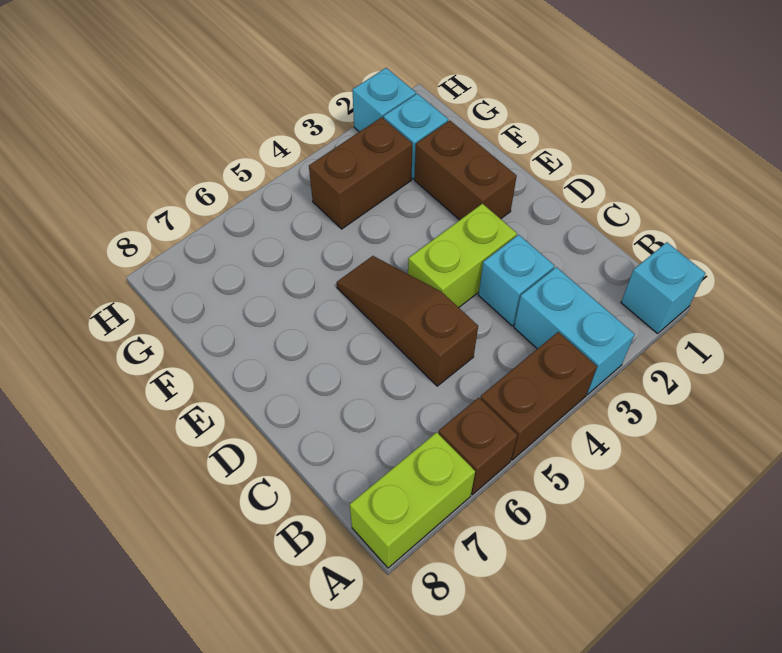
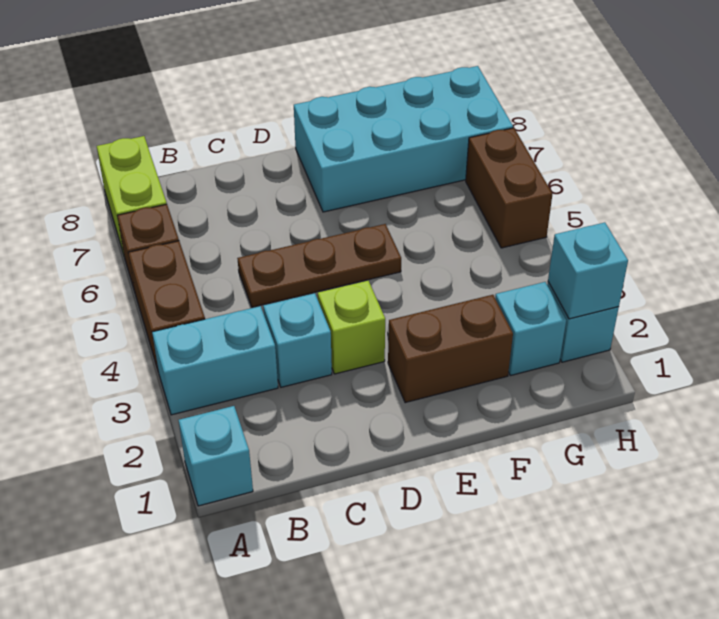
brown slope C5:E5 level 1 top C -> brown plate C5:E5 level 1
lime brick D3:D4 level 1 -> lime brick D3 level 1
none -> cyan brick E7:H8 level 1
brown brick G3:G4 level 1 -> brown brick H5:H6 level 1
none -> cyan brick H2 level 2

